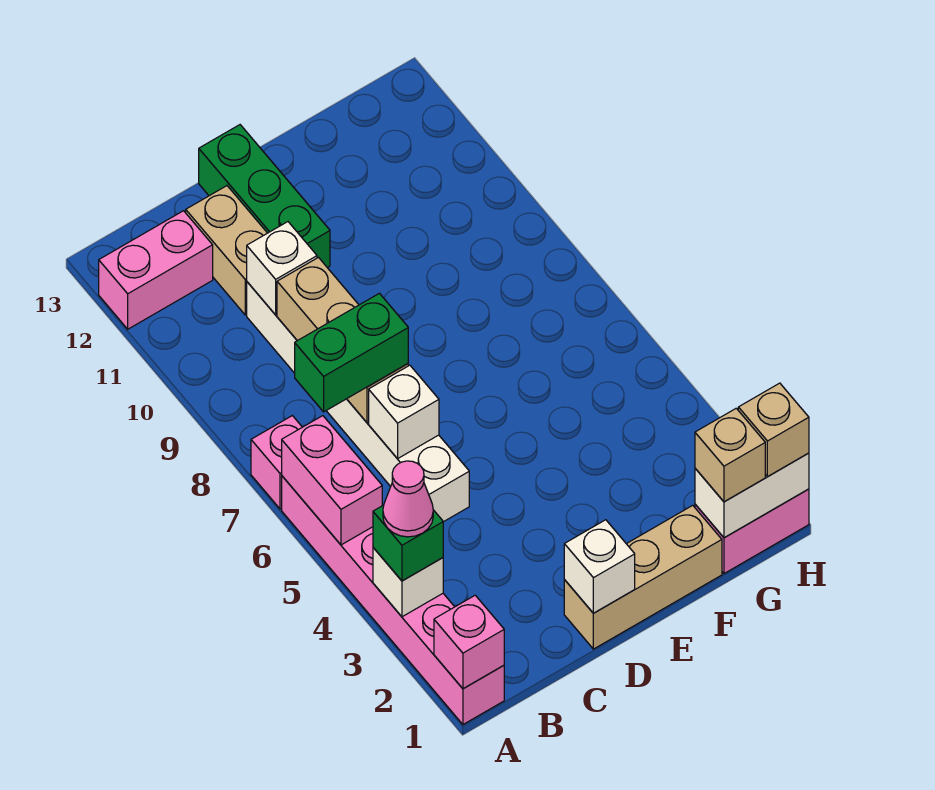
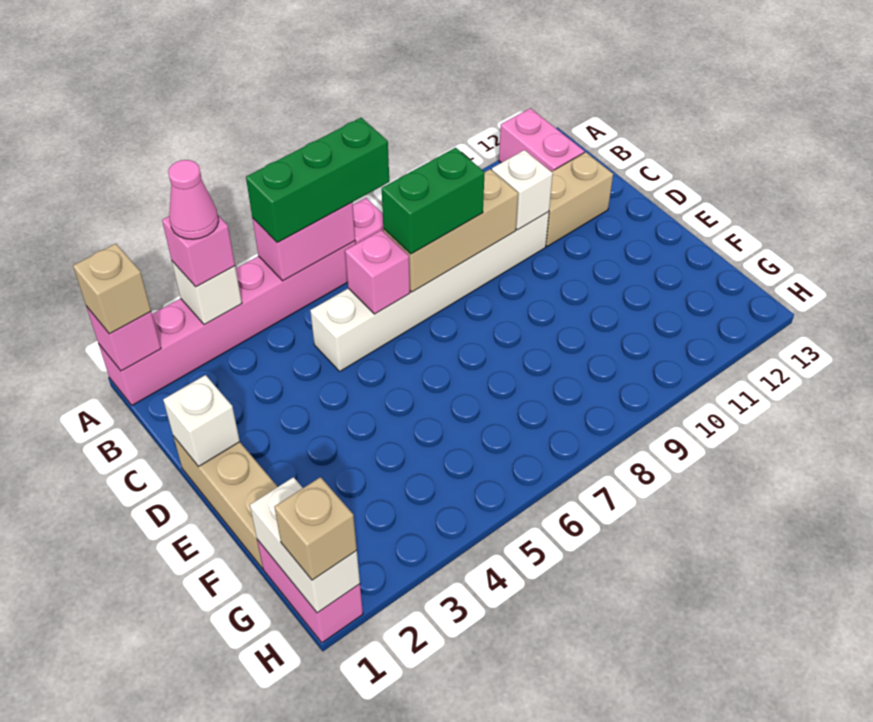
green brick A3 level 3 -> pink brick A3 level 3
green brick B7:C7 level 3 -> green brick C7:C8 level 3
white brick C6 level 2 -> pink brick C6 level 2
green brick D11:D13 level 1 -> green brick A5:A7 level 3
tan brick G1 level 3 -> tan brick A1 level 3

